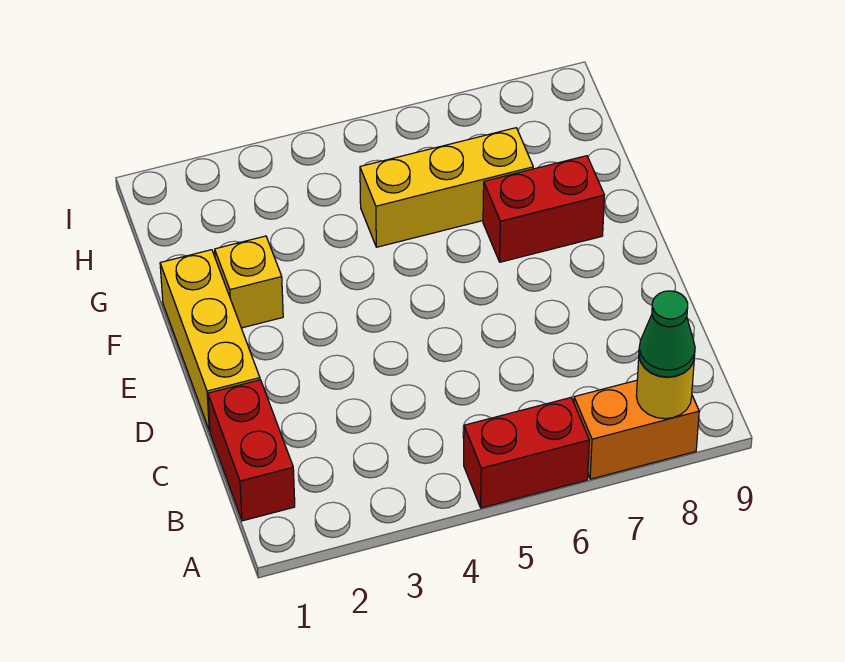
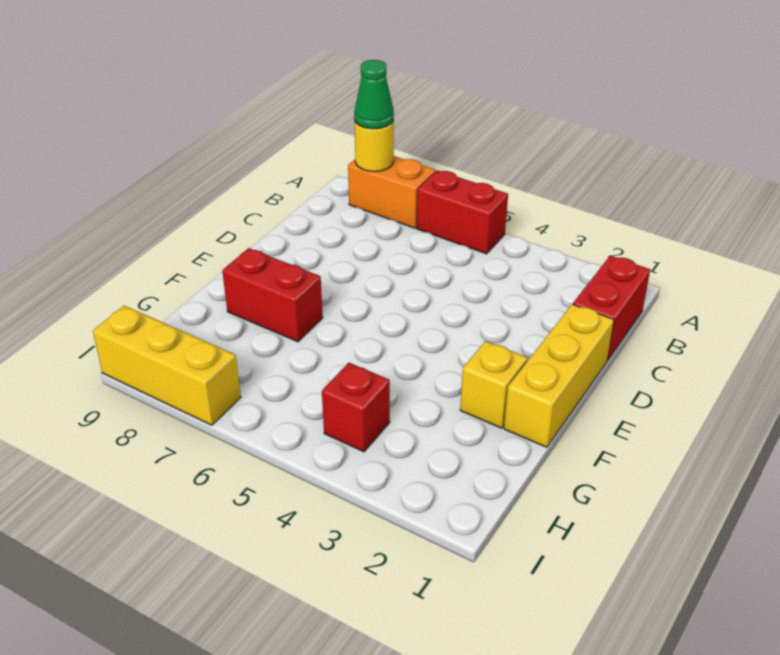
yellow brick G5:G7 level 1 -> yellow brick I7:I9 level 1
none -> red brick H4 level 1

